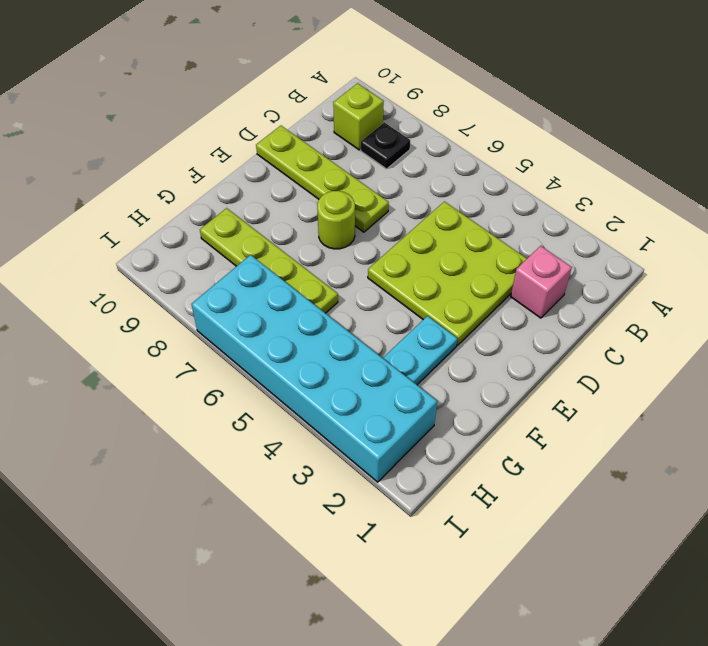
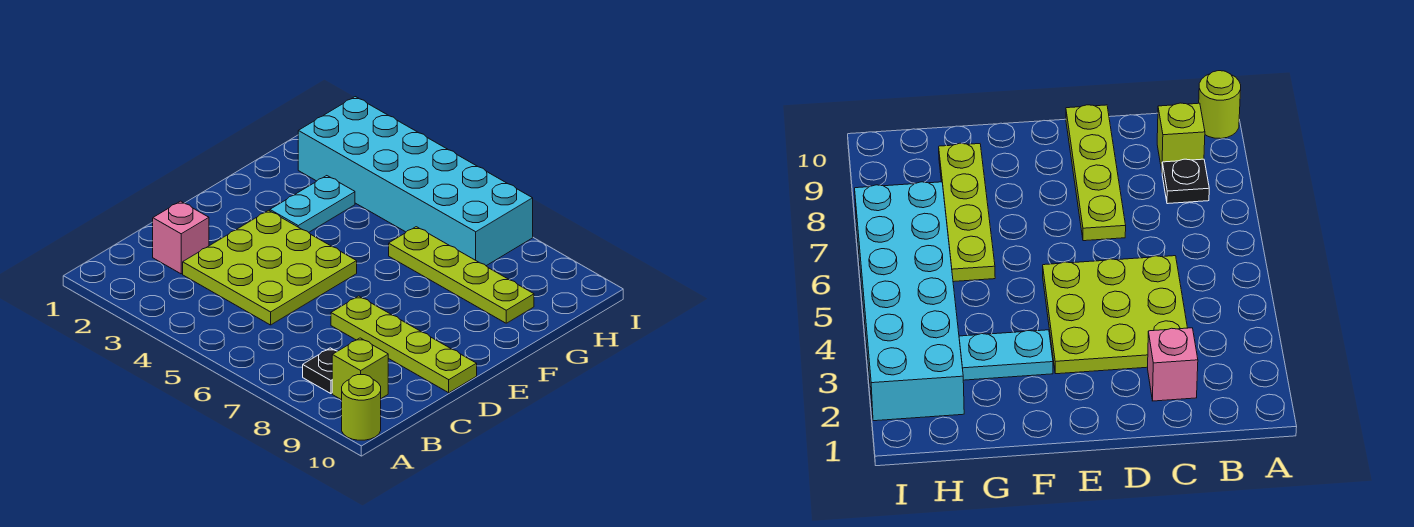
lime round brick E7 level 1 -> lime round brick A10 level 1

